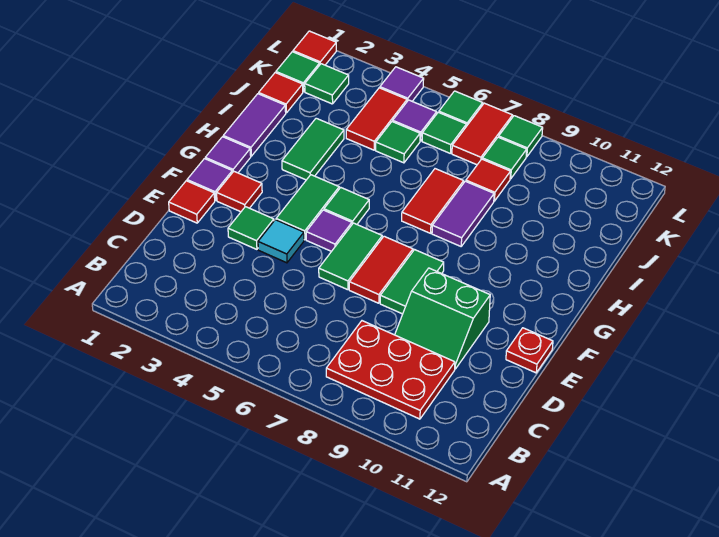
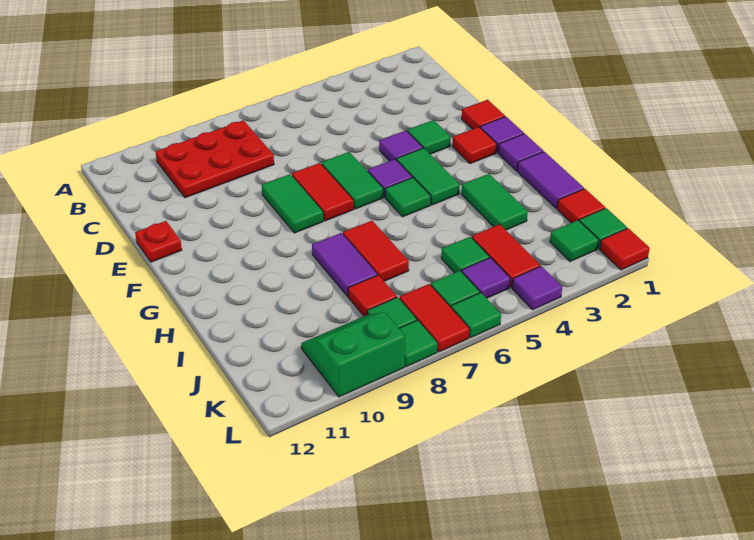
green slope D9:E10 level 1 top E -> green slope K9:L10 level 1 top L
cyan tile E4 level 1 -> purple tile E4 level 1

